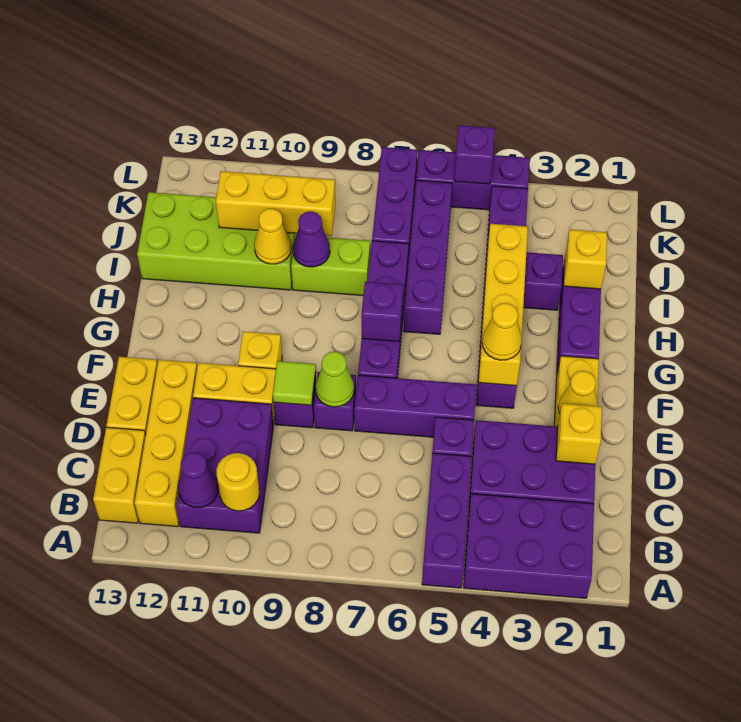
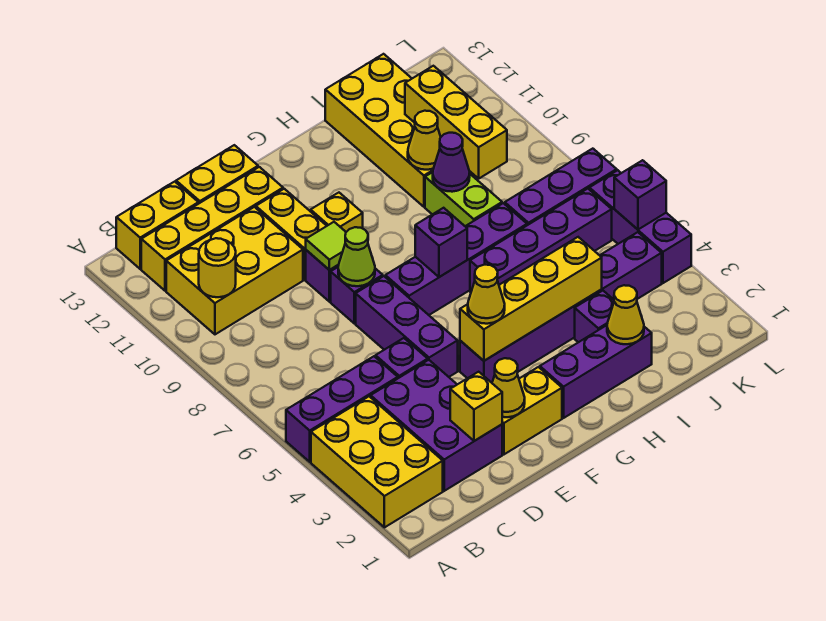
purple brick A2:B4 level 1 -> yellow brick A2:B4 level 1
purple brick B10:D11 level 1 -> yellow brick B10:D11 level 1
purple cone B11 level 2 -> none
yellow brick I2 level 2 -> yellow cone I2 level 2
lime brick I10:J13 level 1 -> yellow brick I10:J13 level 1

